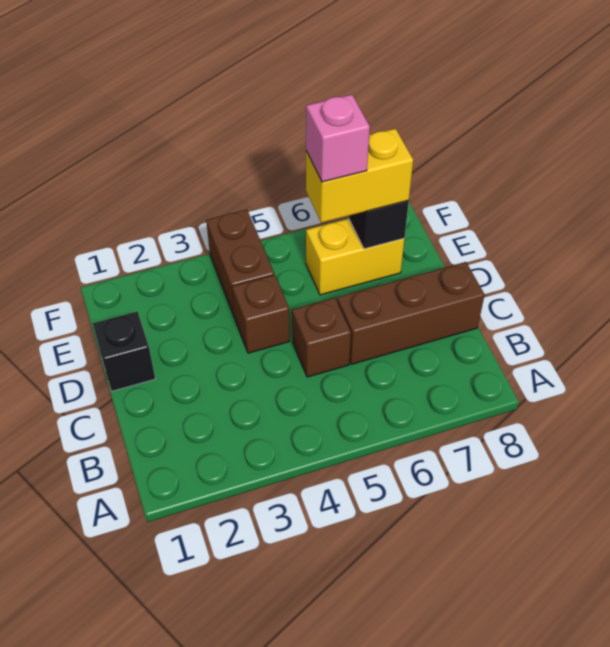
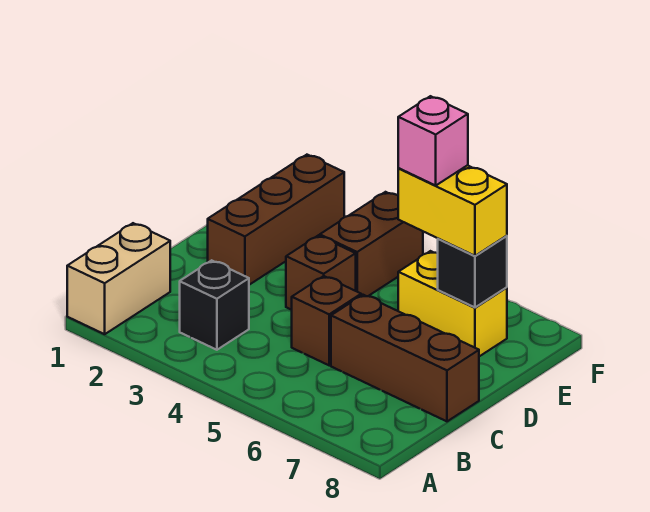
none -> tan brick A1:B1 level 1
black brick D1 level 1 -> black brick B3 level 1
none -> brown brick D2:F2 level 1

